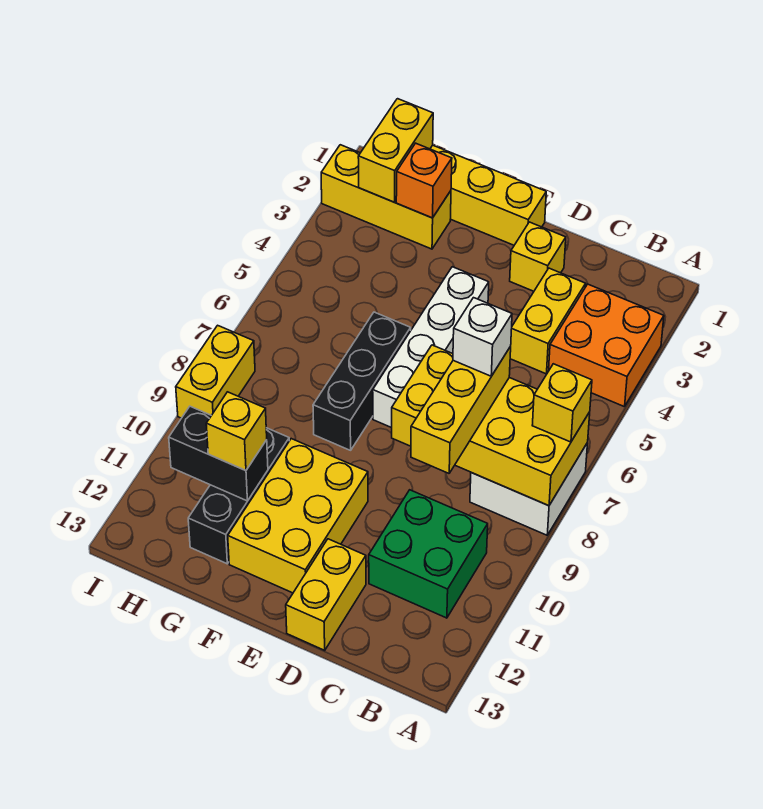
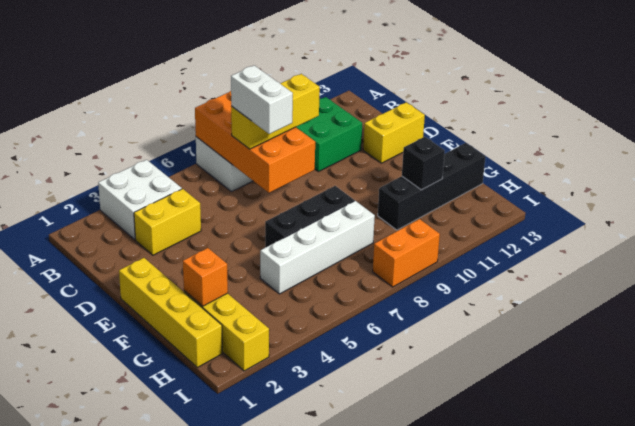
orange brick A3:B4 level 1 -> white brick A3:B4 level 1
yellow brick A7:D8 level 2 -> orange brick A7:D8 level 2
yellow brick A7 level 3 -> none
white brick C7 level 4 -> white brick C7:D7 level 4
yellow brick D2 level 1 -> none
white brick E4:E7 level 1 -> white brick G5:G8 level 1
yellow brick E10:F12 level 1 -> none
black brick G10:G12 level 1 -> black brick G10:G13 level 1
black brick G11:H11 level 2 -> black brick G11 level 2
yellow brick G11 level 3 -> none
yellow brick H1:H2 level 2 -> none
yellow brick I8:I9 level 1 -> orange brick I8:I9 level 1

